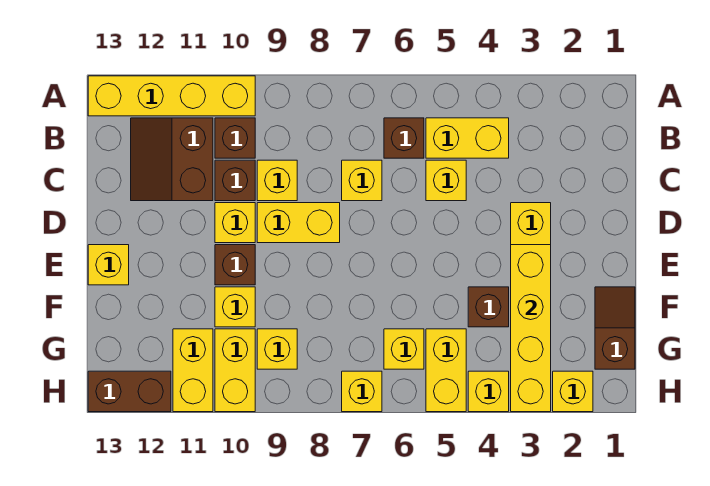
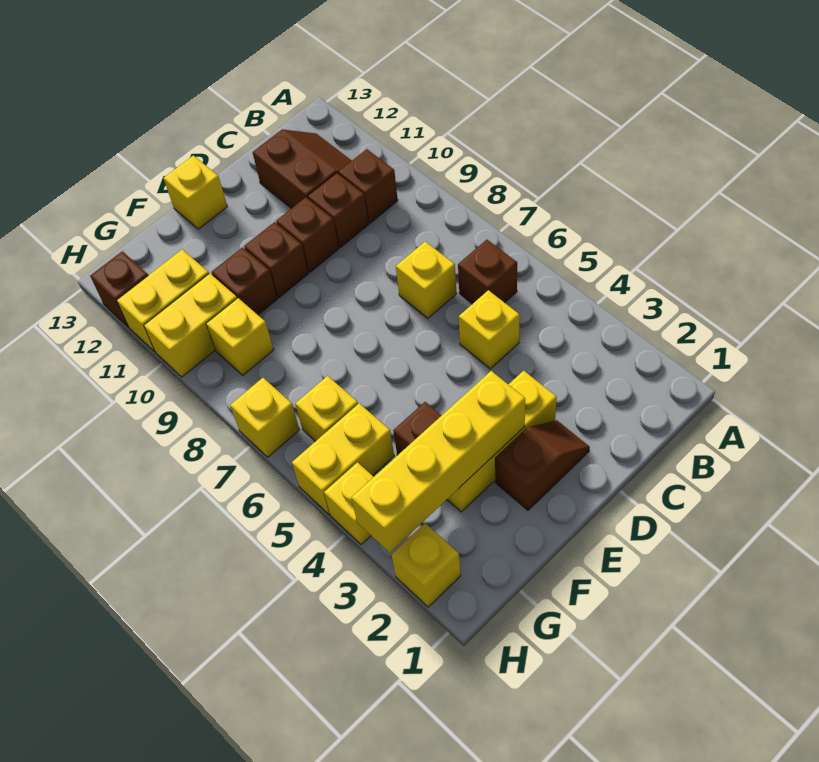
yellow brick A10:A13 level 1 -> none
yellow brick B4:B5 level 1 -> none
brown slope B11:C12 level 1 top 11 -> brown slope B11:C12 level 1 top C
yellow brick C9 level 1 -> none
yellow brick D8:D9 level 1 -> none
yellow brick D10 level 1 -> brown brick D10 level 1
brown slope F1:G1 level 1 top G -> brown slope D2:E2 level 1 top E
yellow brick F10 level 1 -> brown brick F10 level 1
brown brick H12:H13 level 1 -> brown brick H12 level 1

